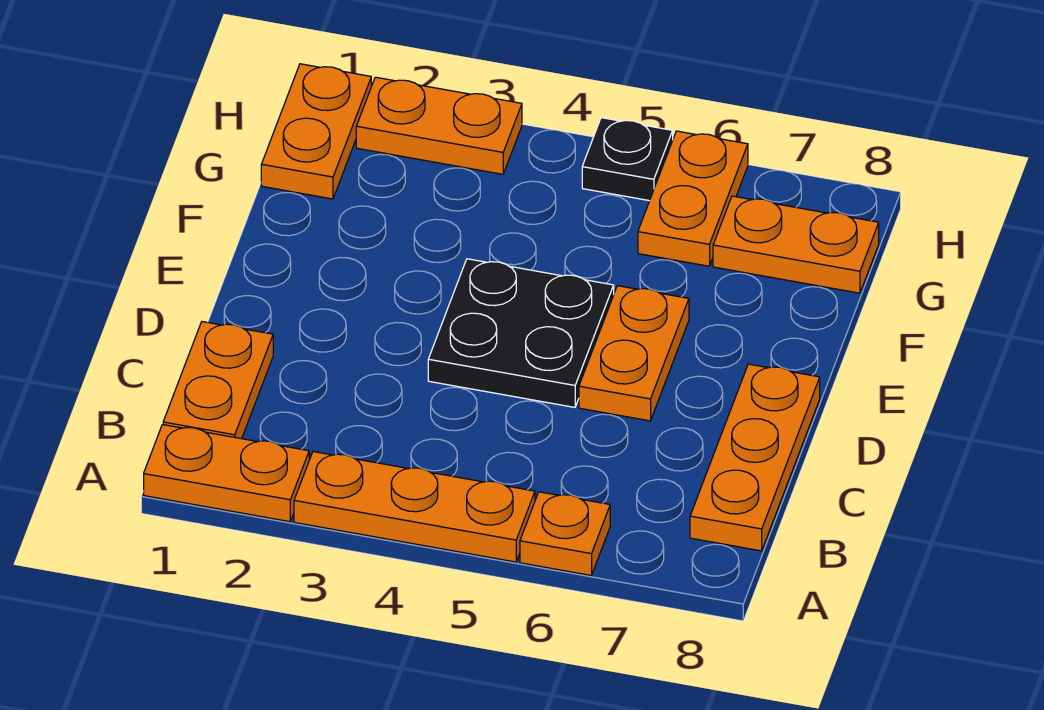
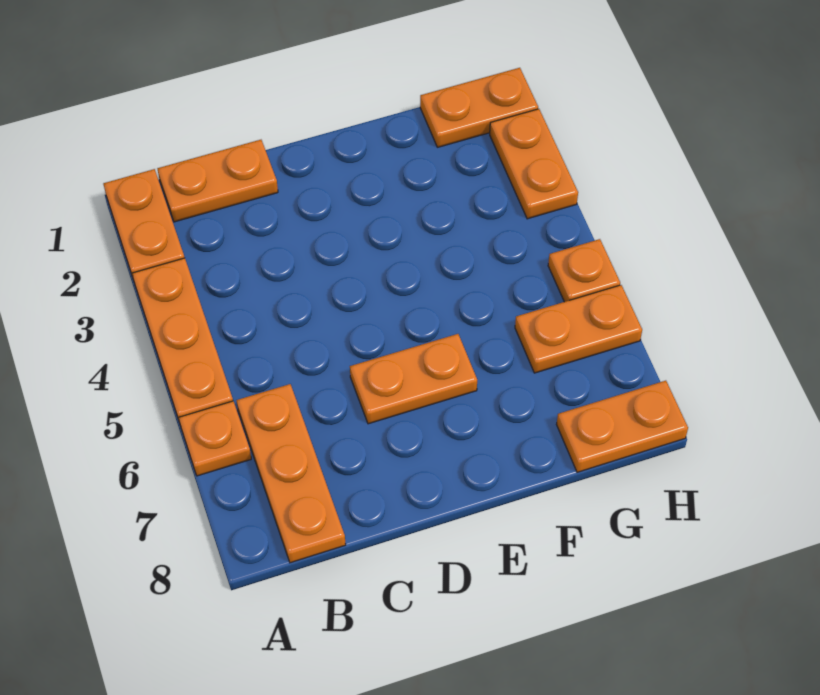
orange plate B8:D8 level 1 -> orange plate B6:B8 level 1
black plate D4:E5 level 1 -> none
orange plate G7:G8 level 1 -> orange plate G8:H8 level 1
black plate H5 level 1 -> orange plate H5 level 1

